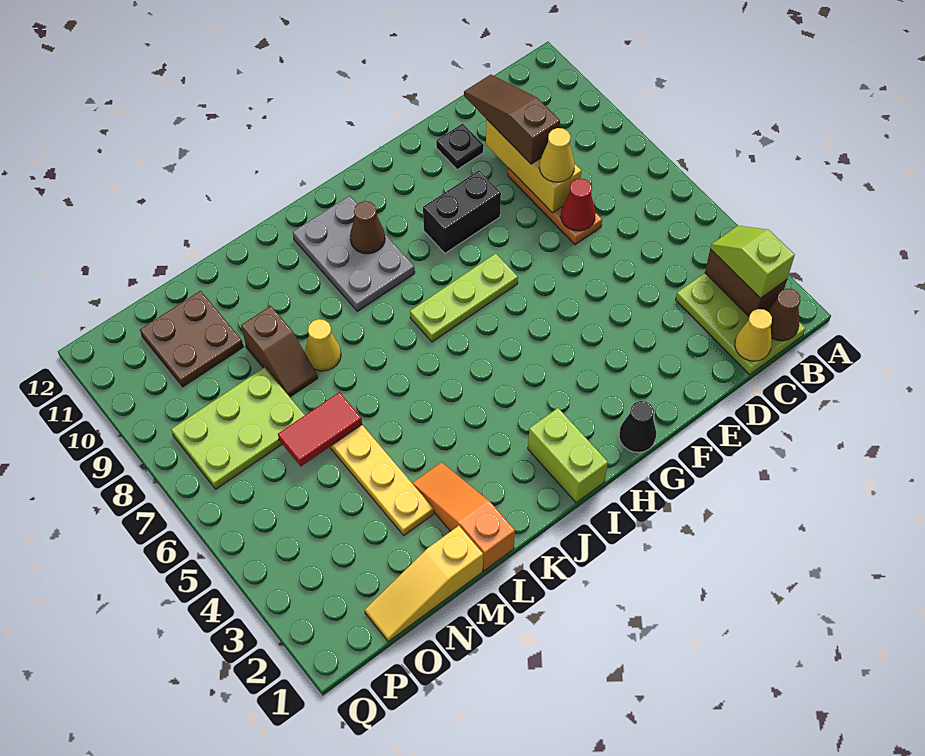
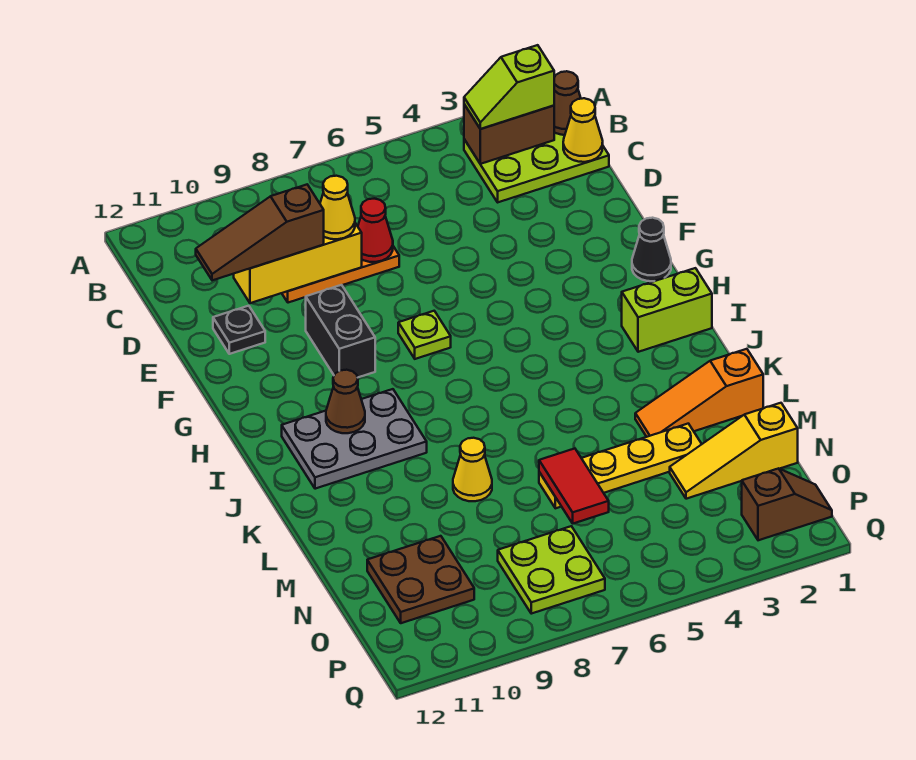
lime plate G7:I7 level 1 -> lime plate G7 level 1
yellow slope M1:O1 level 1 top M -> yellow slope N1:N3 level 1 top 1
brown slope M8:M9 level 1 top 9 -> brown slope P1:P2 level 1 top 2
lime plate N7:P8 level 1 -> lime plate O7:P8 level 1

